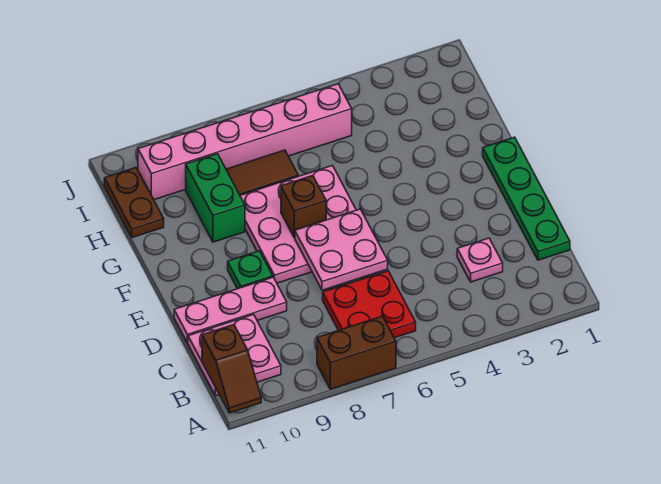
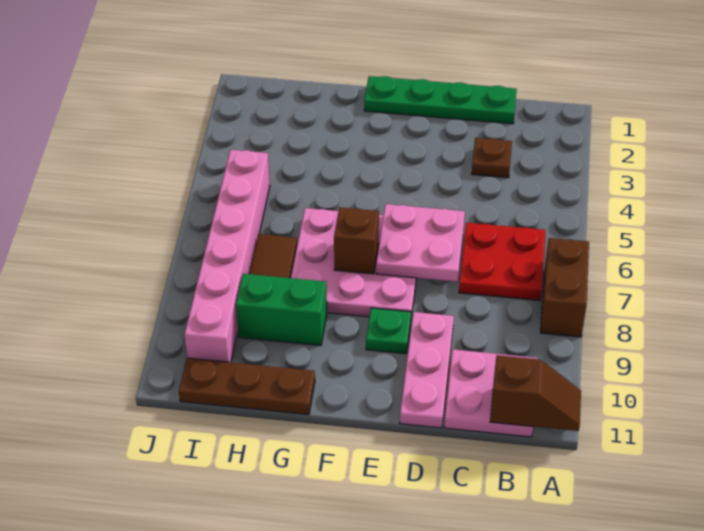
pink plate C3 level 1 -> brown plate C3 level 1
brown plate H11:I11 level 1 -> brown plate G11:I11 level 1

